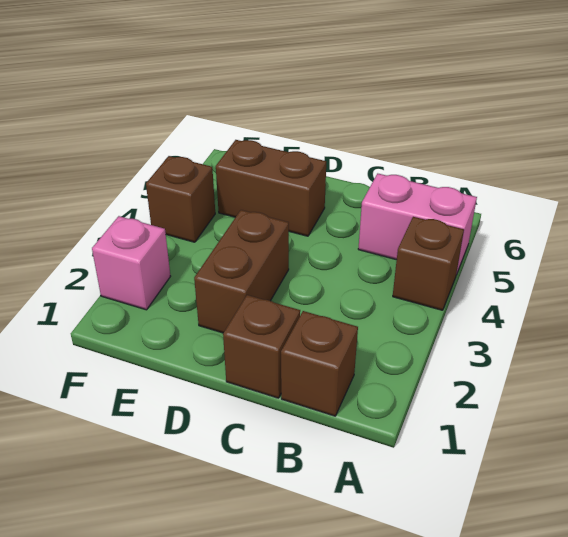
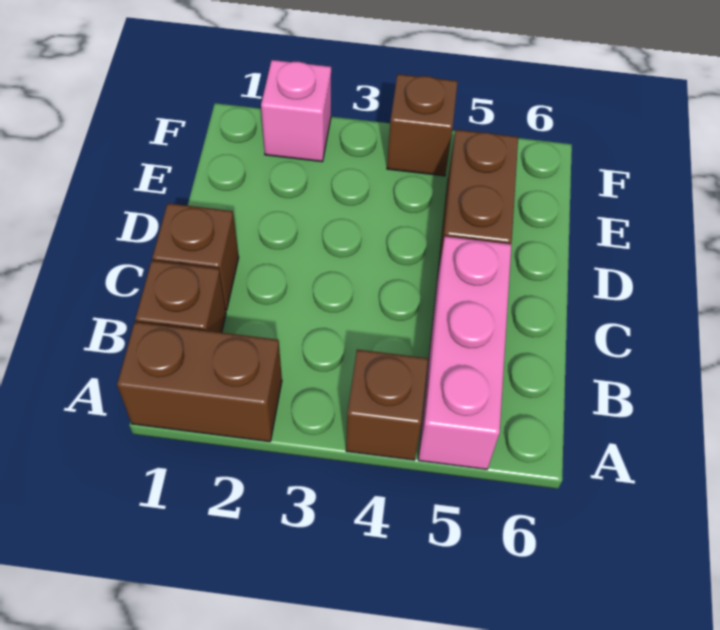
pink brick A5:B5 level 1 -> pink brick A5:C5 level 1
brown brick D2:D3 level 1 -> brown brick A1:A2 level 1

